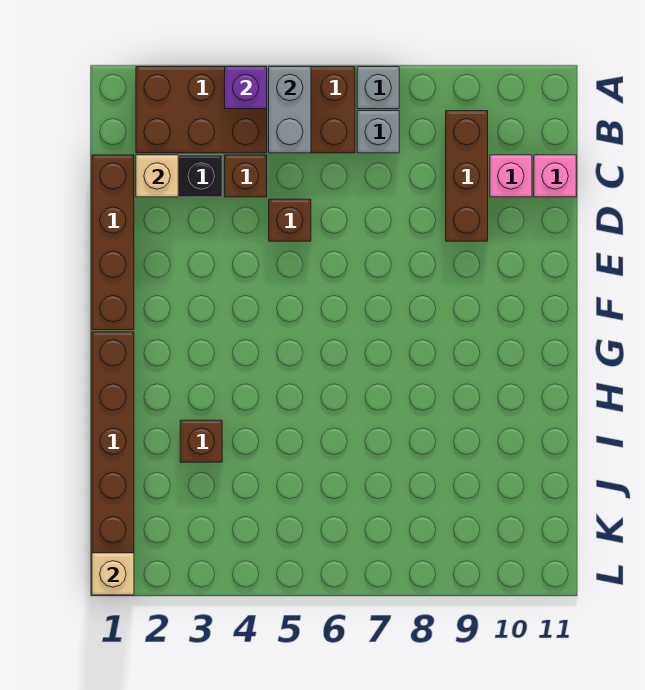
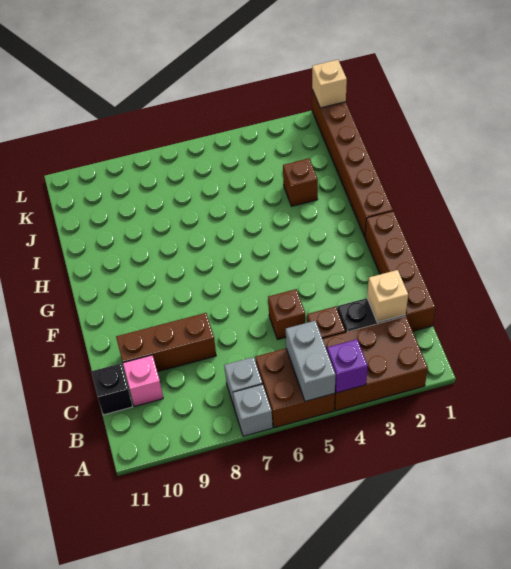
brown brick B9:D9 level 1 -> brown brick D8:D10 level 1
pink brick C11 level 1 -> black brick C11 level 1

